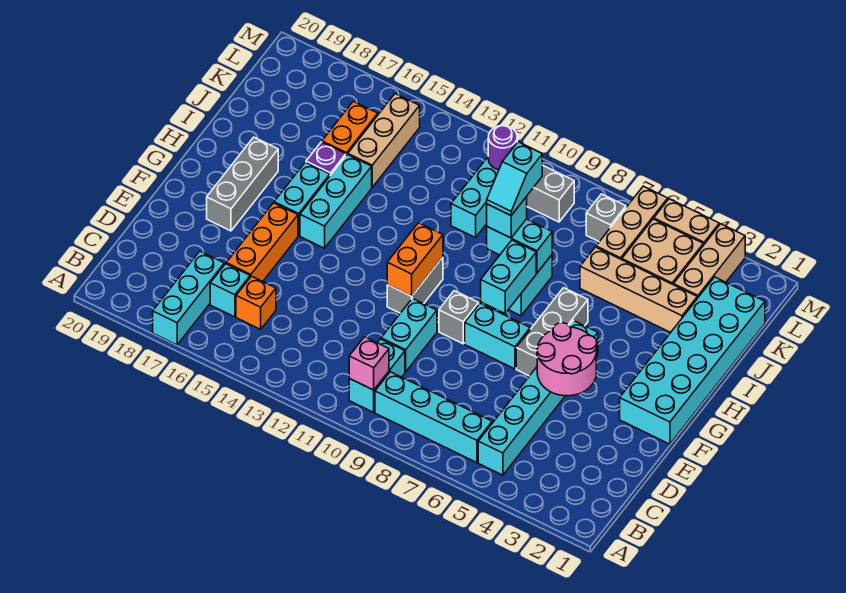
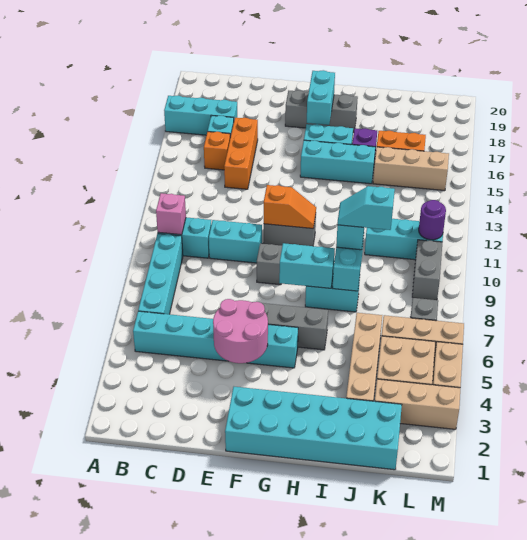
orange brick D16:F16 level 1 -> orange brick D14:D16 level 1
cyan brick F7:F8 level 1 -> cyan brick G17:G18 level 2
orange brick F11:G11 level 2 -> orange slope F11:G11 level 2 top F

